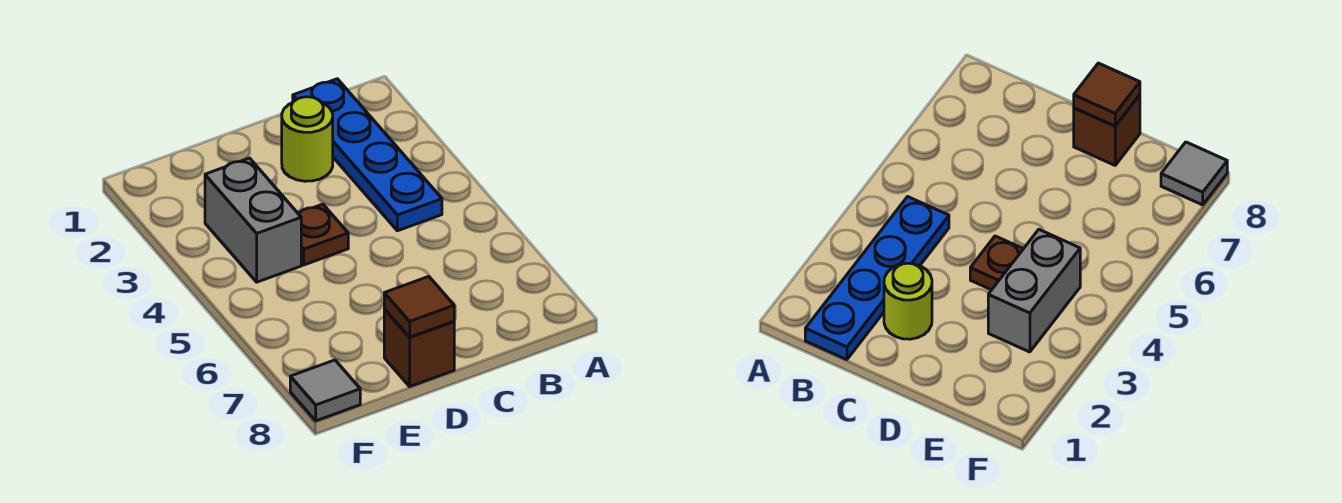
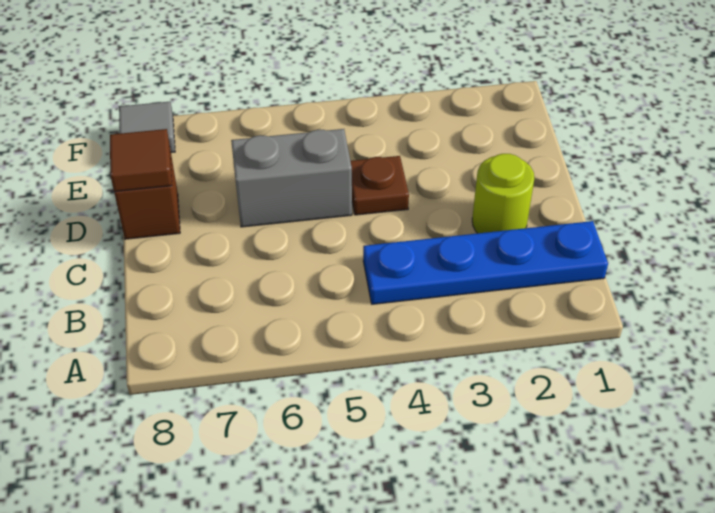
grey brick E3:E4 level 1 -> grey brick D5:D6 level 1

